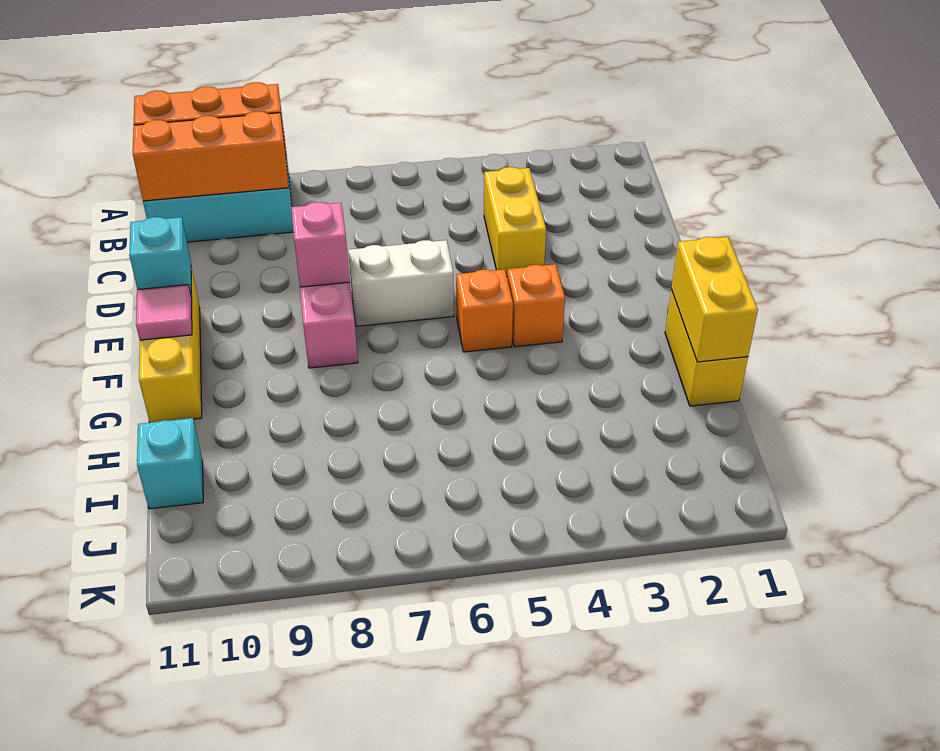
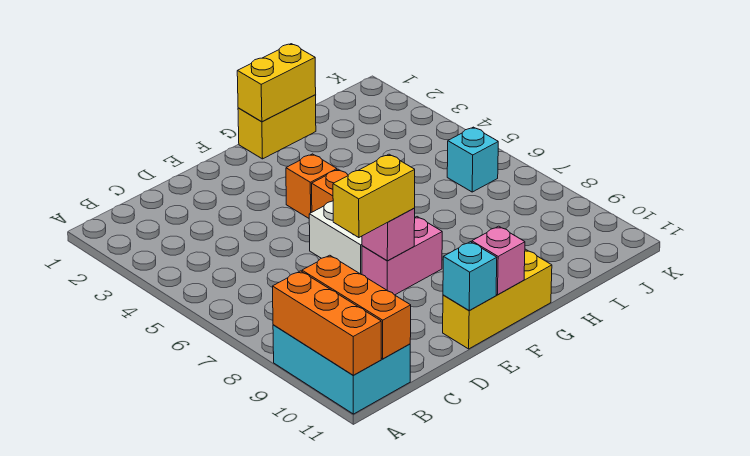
yellow brick C4:D4 level 1 -> yellow brick D8:E8 level 3
pink tile F11 level 2 -> pink brick F11 level 2
cyan brick I11 level 1 -> cyan brick J6 level 1

